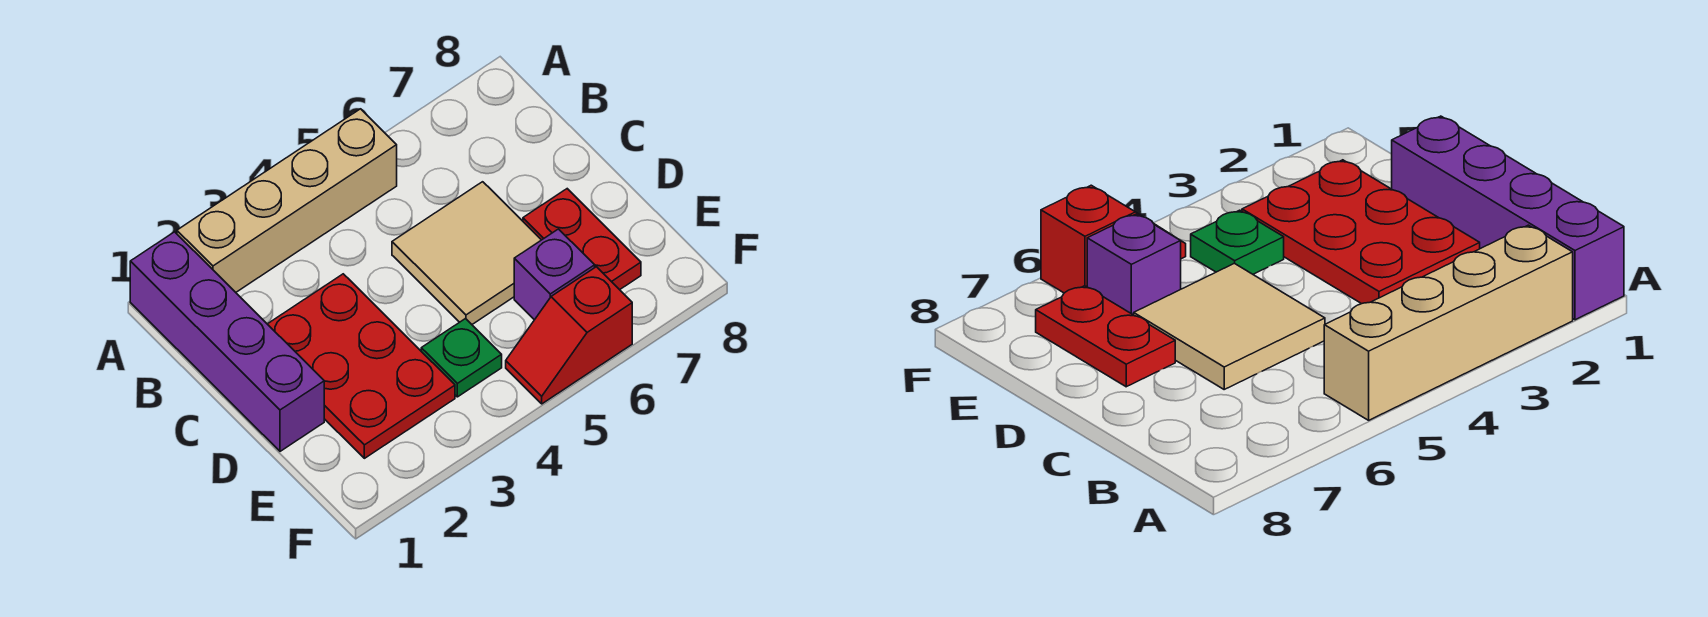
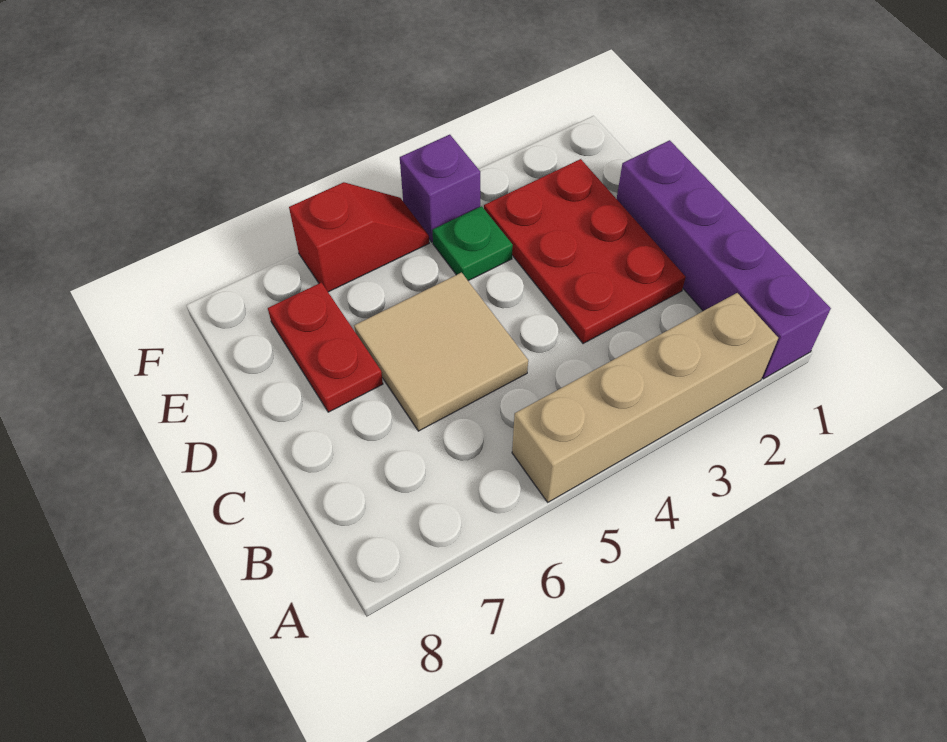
purple brick E6 level 1 -> purple brick F4 level 1

